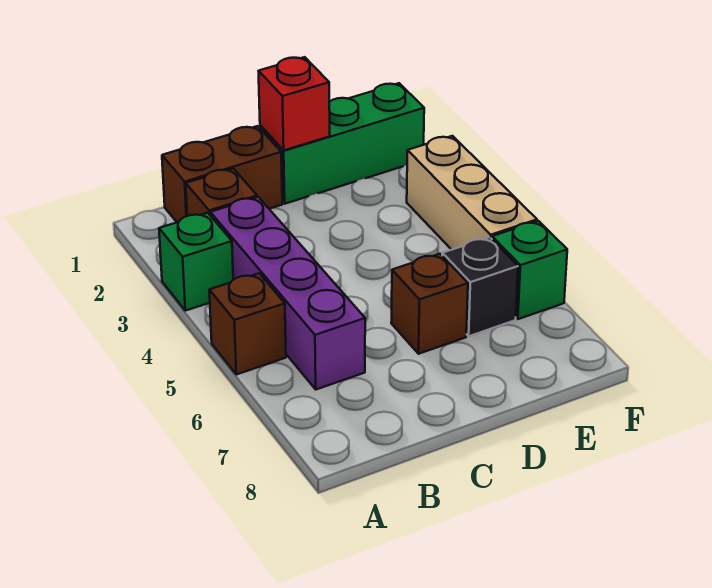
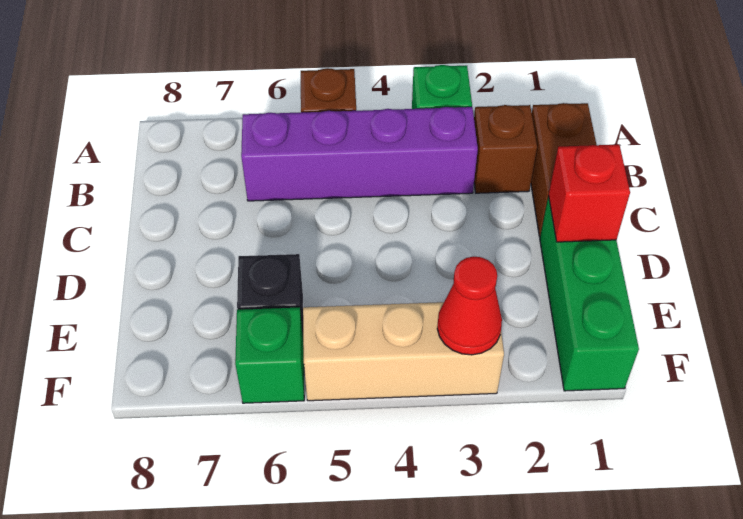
brown brick D6 level 1 -> none
none -> red cone F3 level 2

